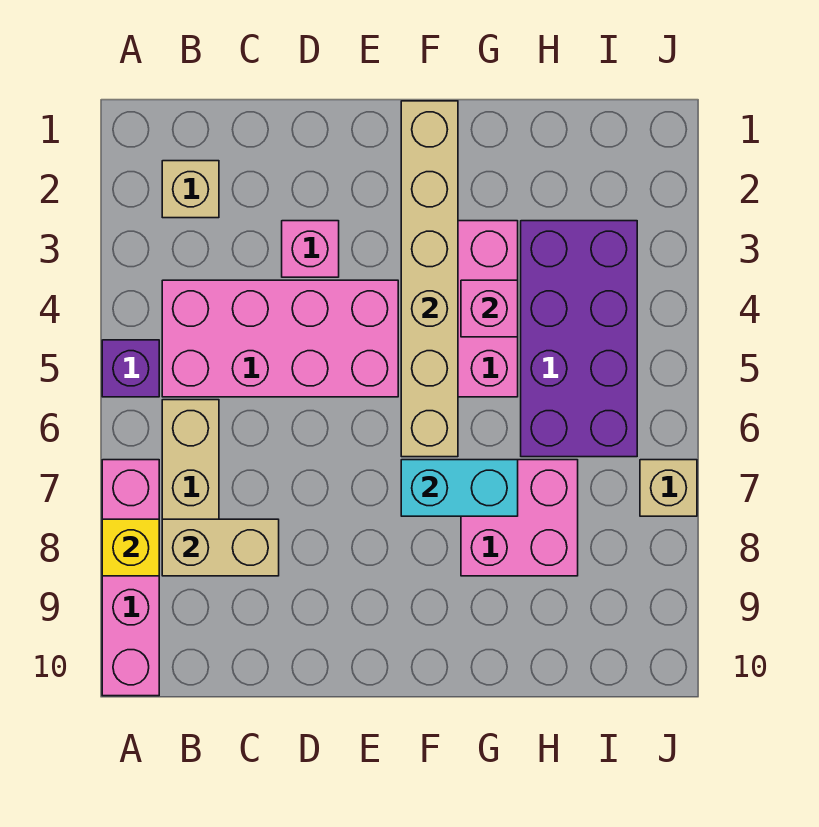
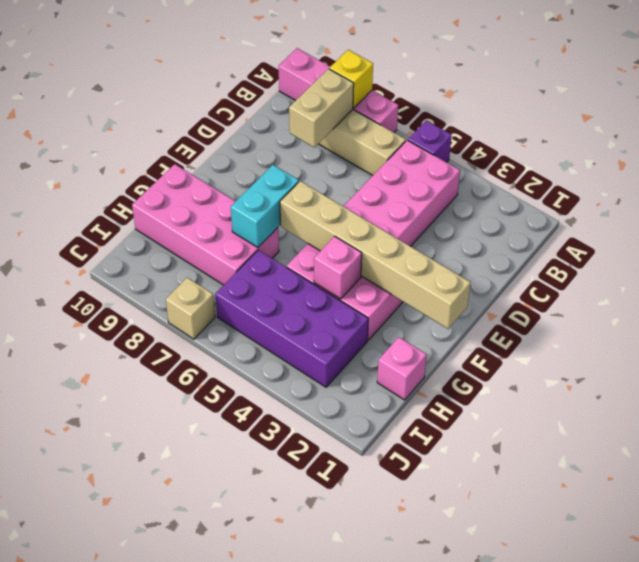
tan brick B2 level 1 -> none
pink brick D3 level 1 -> pink brick H1 level 1
pink brick G7:H8 level 1 -> pink brick G7:H10 level 1

